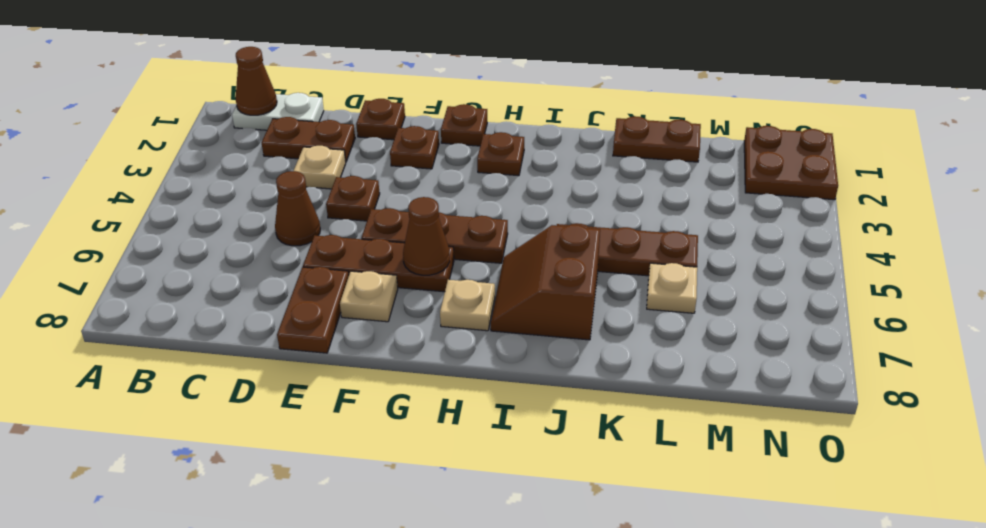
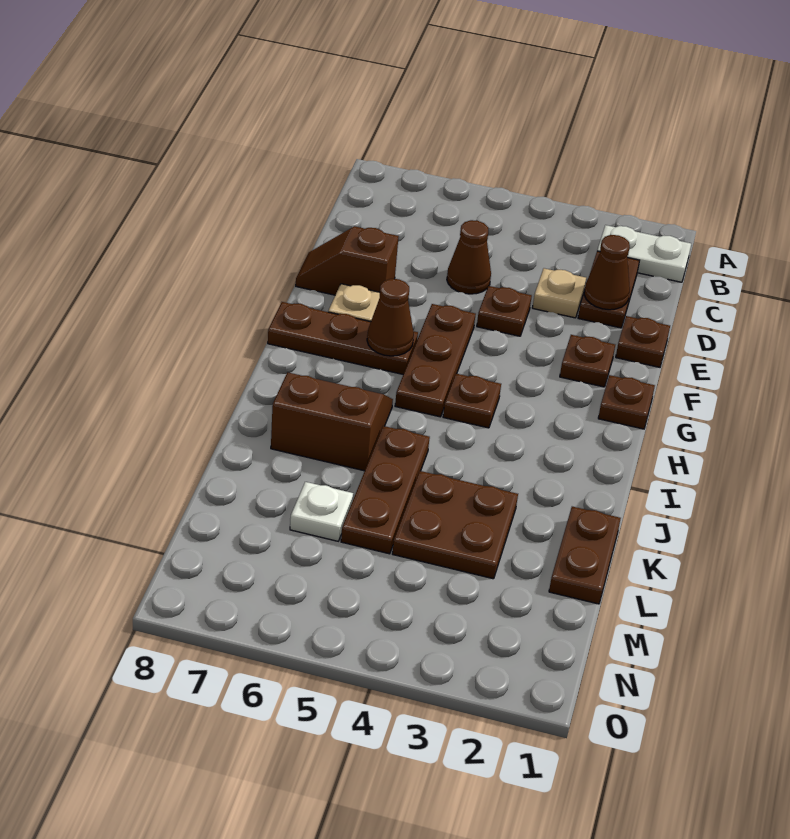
white plate B1:C1 level 1 -> white plate B1:B2 level 1
brown cone B1 level 2 -> brown cone D2 level 2
brown plate E6:G6 level 1 -> brown plate G6:G8 level 1
brown plate E7:E8 level 1 -> brown slope E7:E8 level 1 top 7
brown plate H2 level 1 -> brown plate H4 level 1
tan plate H7 level 1 -> none
tan plate L6 level 1 -> white plate L6 level 1
brown plate N1:O2 level 1 -> brown plate K3:L4 level 1

